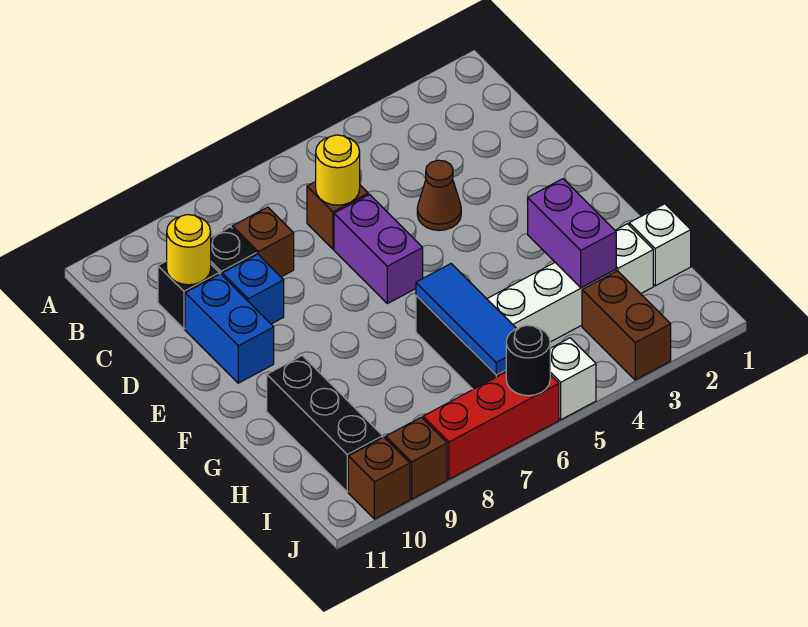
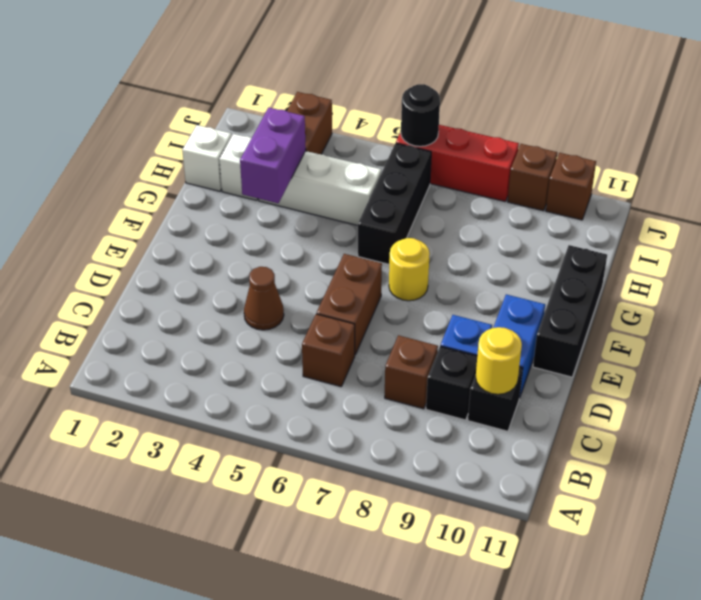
yellow round brick C6 level 2 -> yellow round brick F7 level 1
purple brick D6:E6 level 1 -> brown brick D6:E6 level 1
blue tile G6:I6 level 2 -> none
black brick G10:I10 level 1 -> black brick E11:G11 level 1
white brick J5 level 1 -> none

